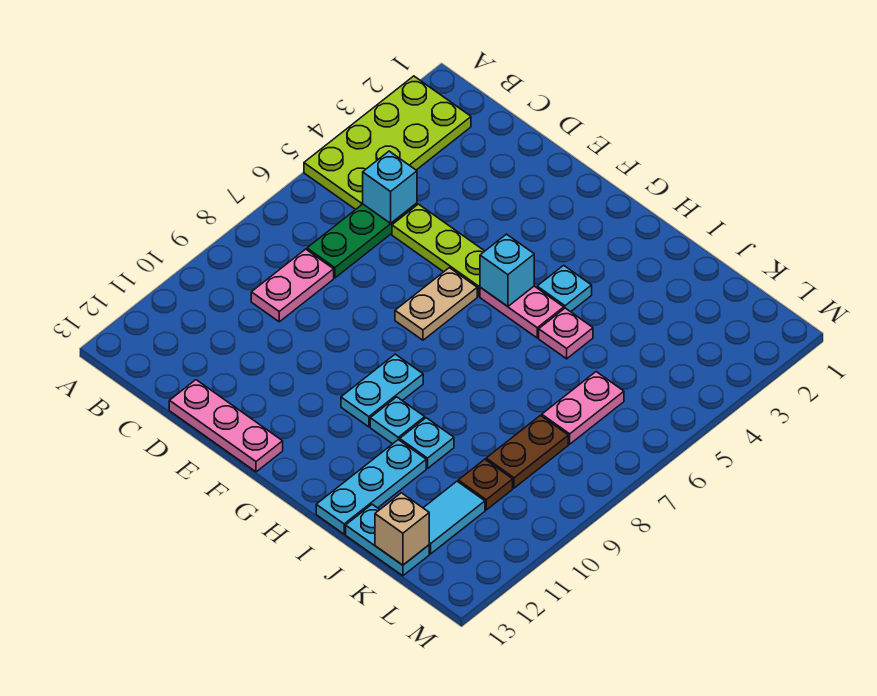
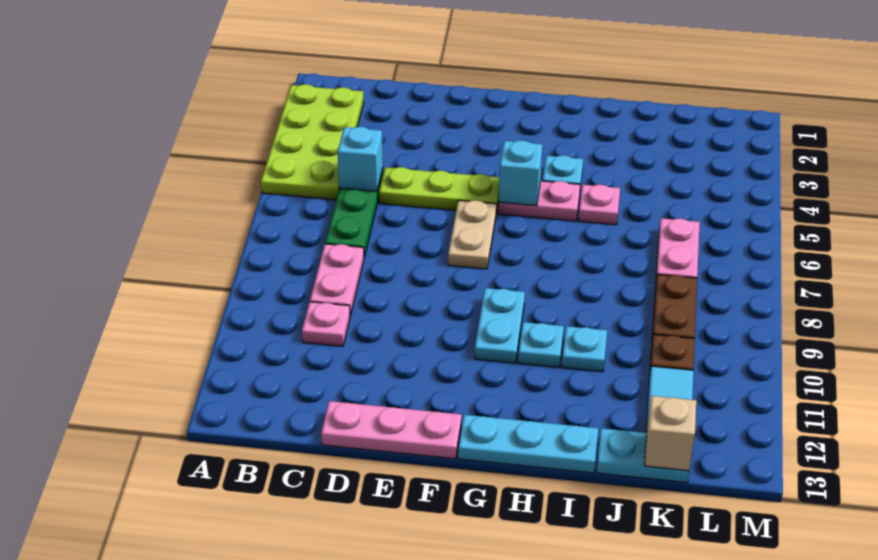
none -> pink plate C10 level 1
cyan plate I11:I13 level 1 -> cyan plate G13:I13 level 1

